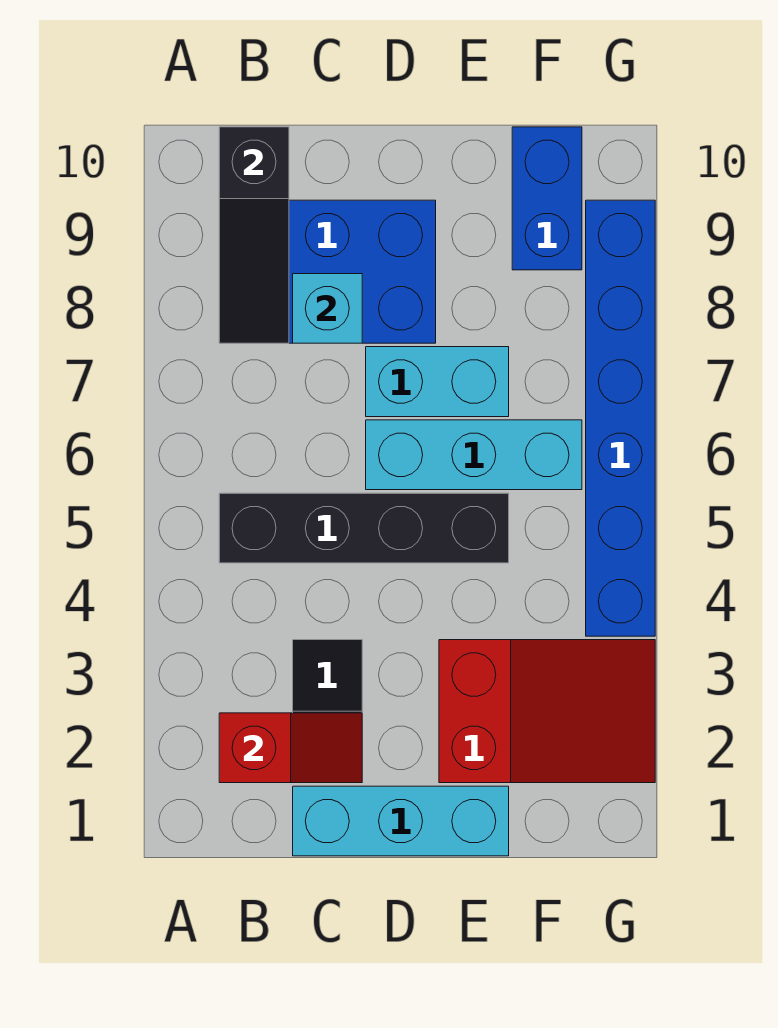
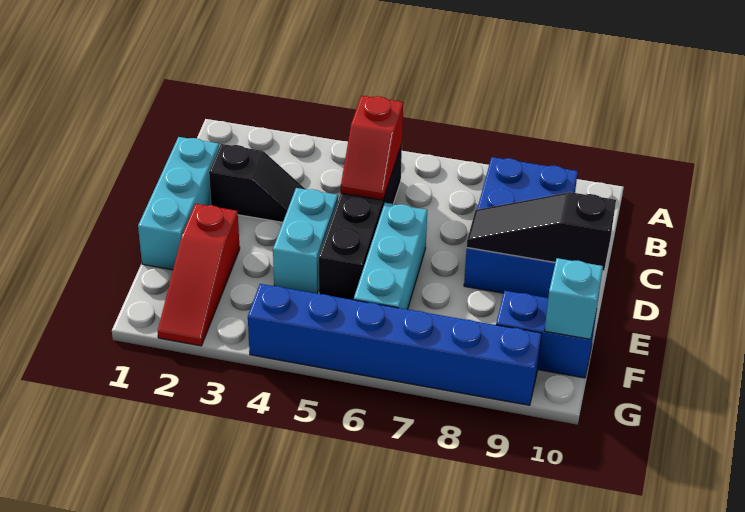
red slope B2:C2 level 2 top B -> red slope B5:C5 level 2 top B
black slope B8:B10 level 2 top 10 -> black slope D8:D10 level 2 top 10
cyan brick C8 level 2 -> cyan brick F10 level 2
cyan brick D7:E7 level 1 -> cyan brick D4:E4 level 1
red slope E2:G3 level 1 top E -> red slope E2:G2 level 1 top E

